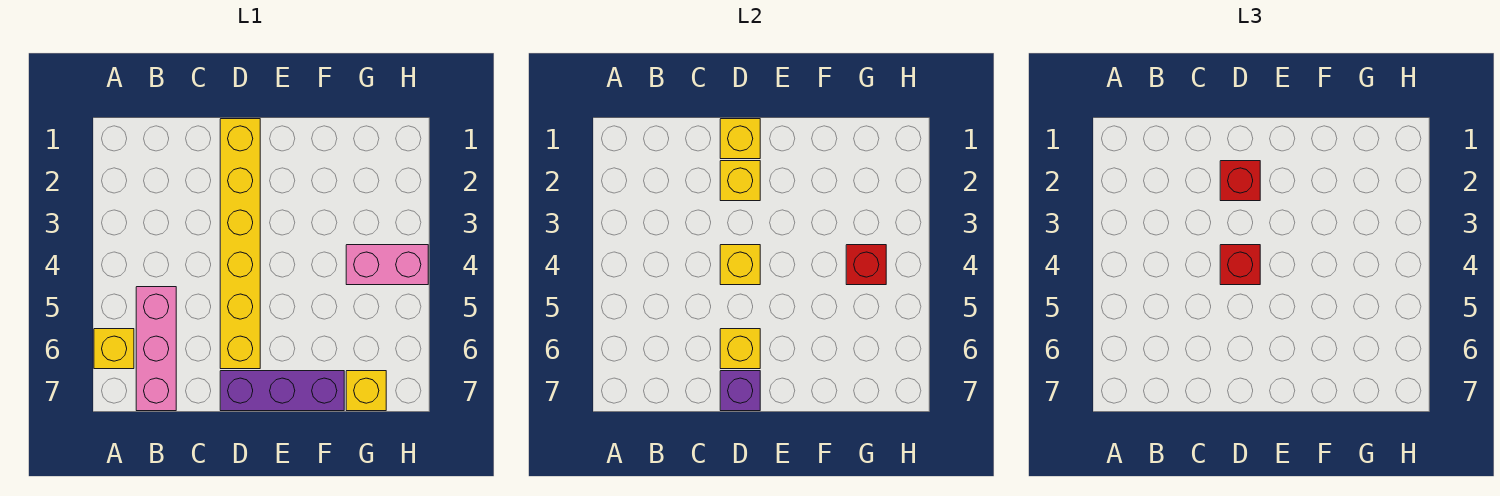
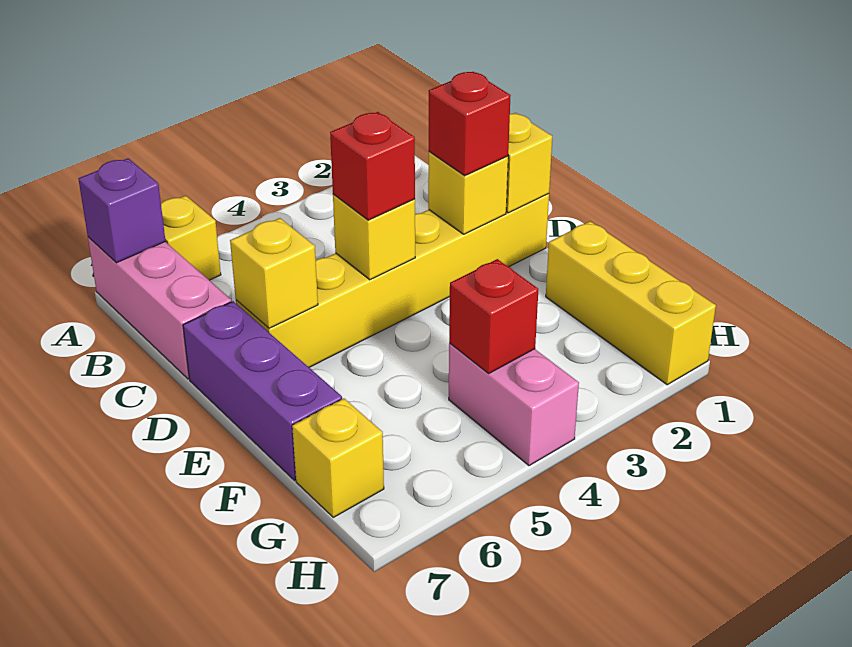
pink brick B5:B7 level 1 -> pink brick A7:C7 level 1
purple brick D7 level 2 -> purple brick A7 level 2
none -> yellow brick F1:H1 level 1

